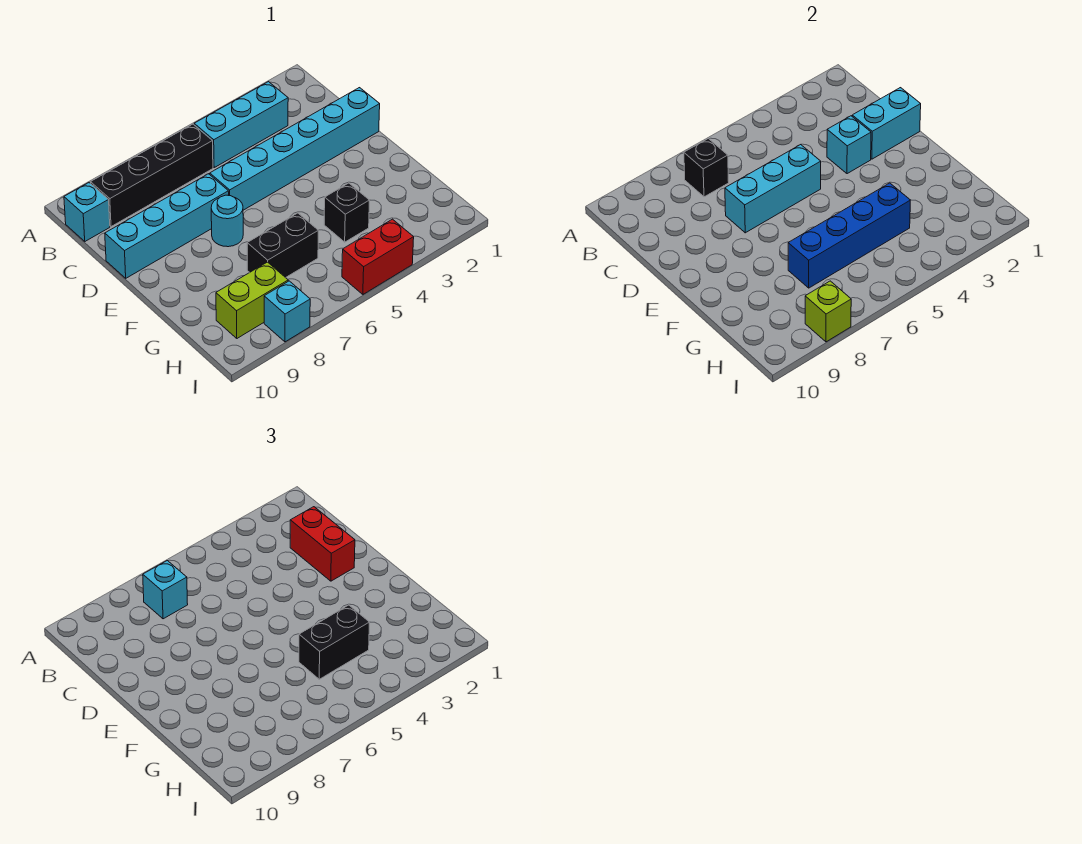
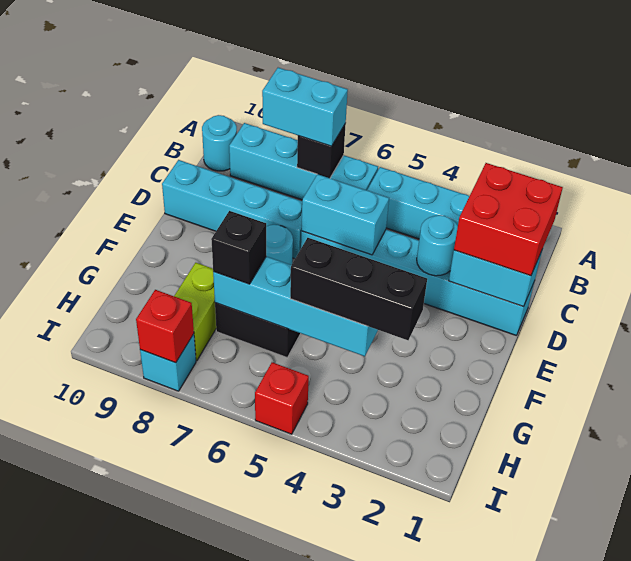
black brick B6:B9 level 1 -> cyan brick B6:B9 level 1
cyan brick B7 level 3 -> cyan brick B7:B8 level 3
cyan brick B10 level 1 -> cyan round brick B10 level 1
red brick C2:D2 level 3 -> red brick C1:D2 level 3
cyan brick D3 level 2 -> cyan round brick D3 level 2
cyan brick D5:D7 level 2 -> cyan brick D5:D6 level 2
black brick G4 level 1 -> black brick G7 level 3
blue brick G4:G7 level 2 -> cyan brick G4:G7 level 2
black brick G4:G5 level 3 -> black brick G3:G5 level 3
lime brick H8:H9 level 1 -> lime brick G8:H8 level 1
red brick I4:I5 level 1 -> red brick I5 level 1
lime brick I8 level 2 -> red brick I8 level 2

